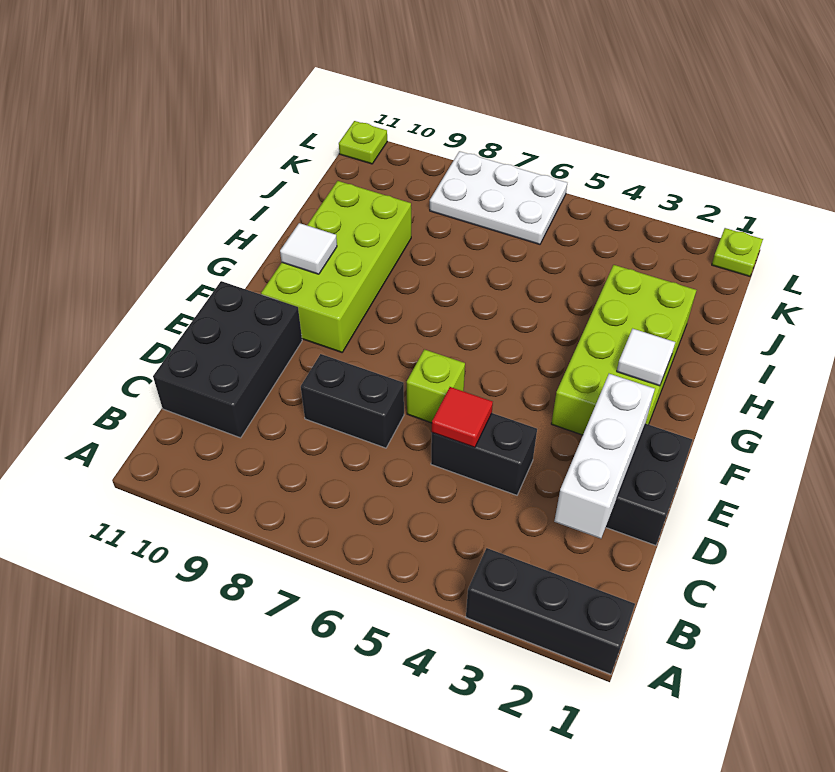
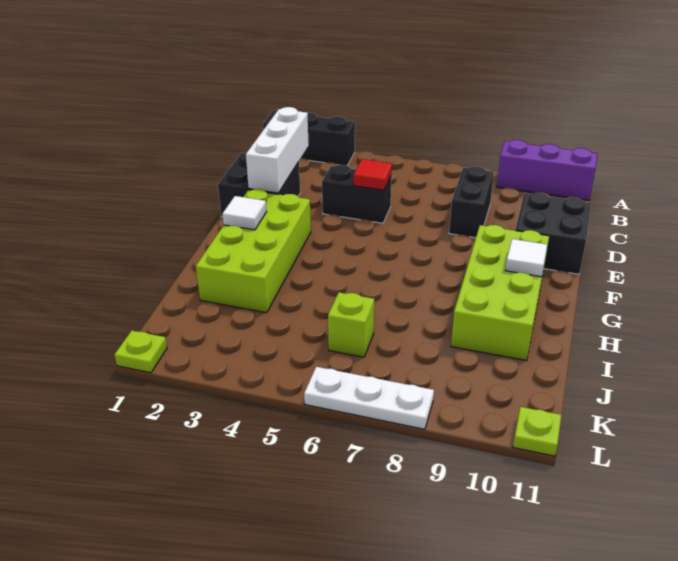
none -> purple brick A9:A11 level 1
black brick C10:E11 level 1 -> black brick D10:E11 level 1
black brick D7:D8 level 1 -> black brick C8:D8 level 1
lime brick E6 level 1 -> lime brick J6 level 1
white plate K6:L8 level 1 -> white plate L6:L8 level 1

